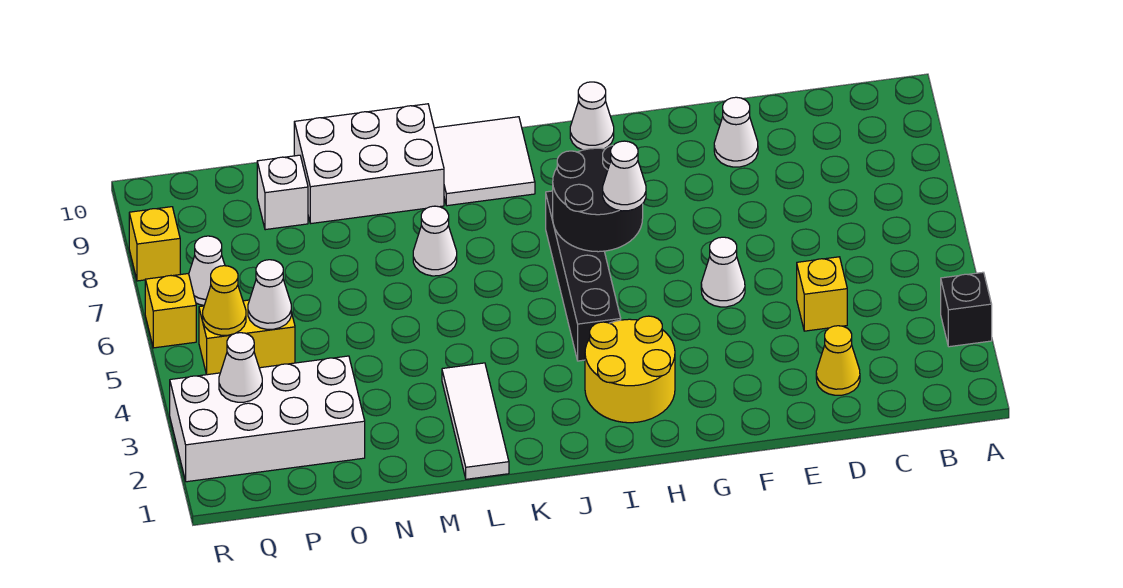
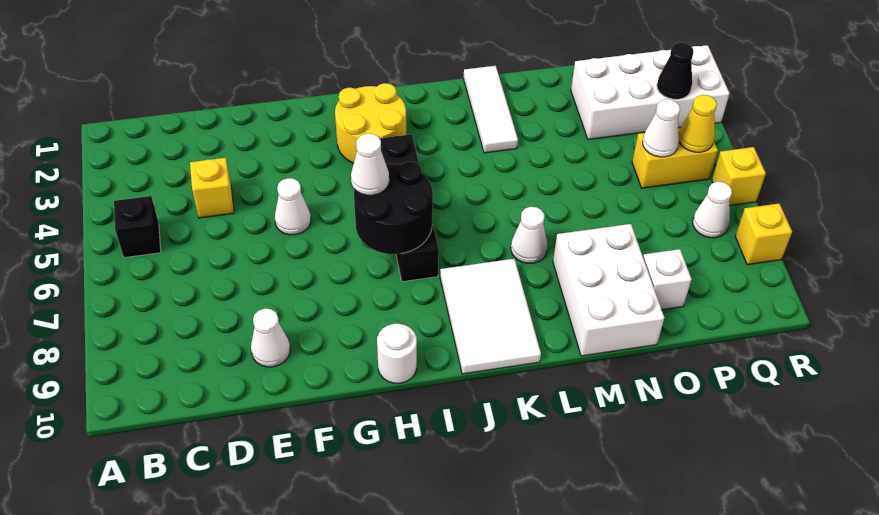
black brick A3 level 1 -> black brick B5 level 1
yellow cone D2 level 1 -> none
white cone H10 level 1 -> white round brick H10 level 1
white tile J9:K10 level 1 -> white tile J8:K10 level 1
white brick L9:N10 level 1 -> white brick M8:N10 level 1
white cone Q3 level 2 -> black cone Q3 level 2

